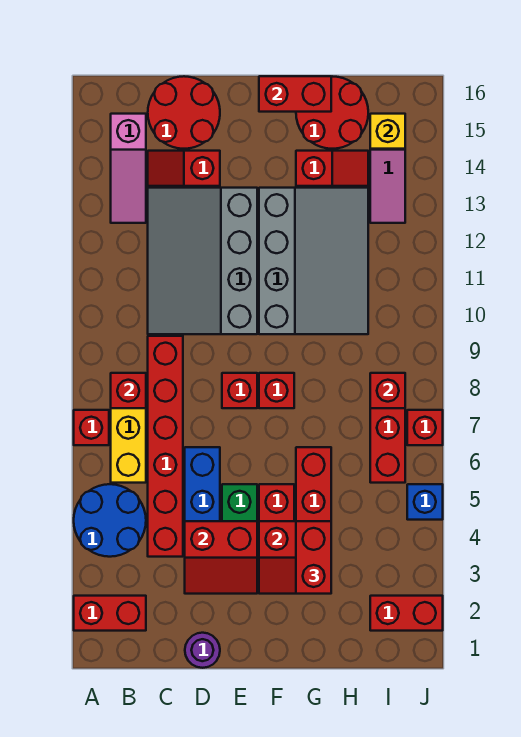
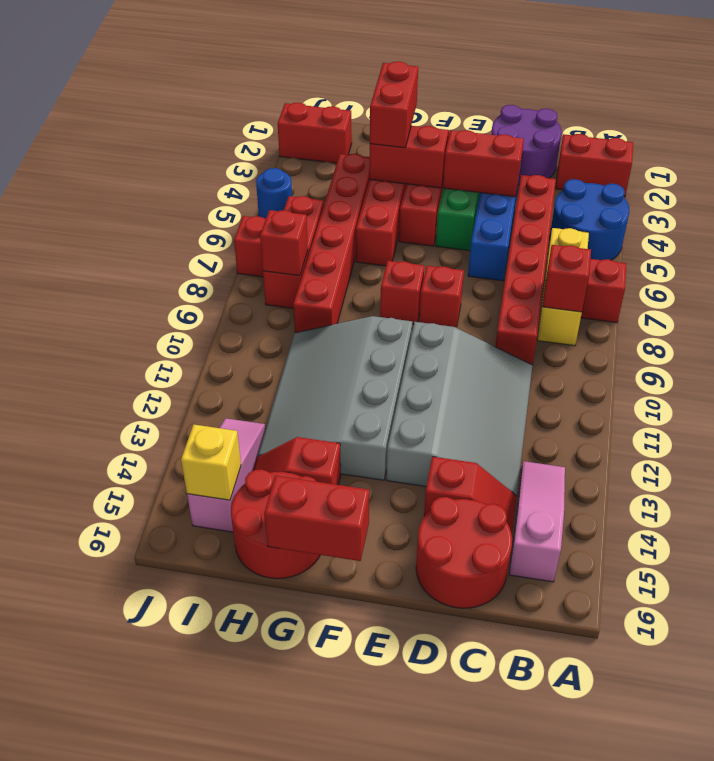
purple round brick D1 level 1 -> purple round brick C1:D2 level 1
none -> red brick H4:H9 level 1
blue brick J5 level 1 -> blue round brick J5 level 1

